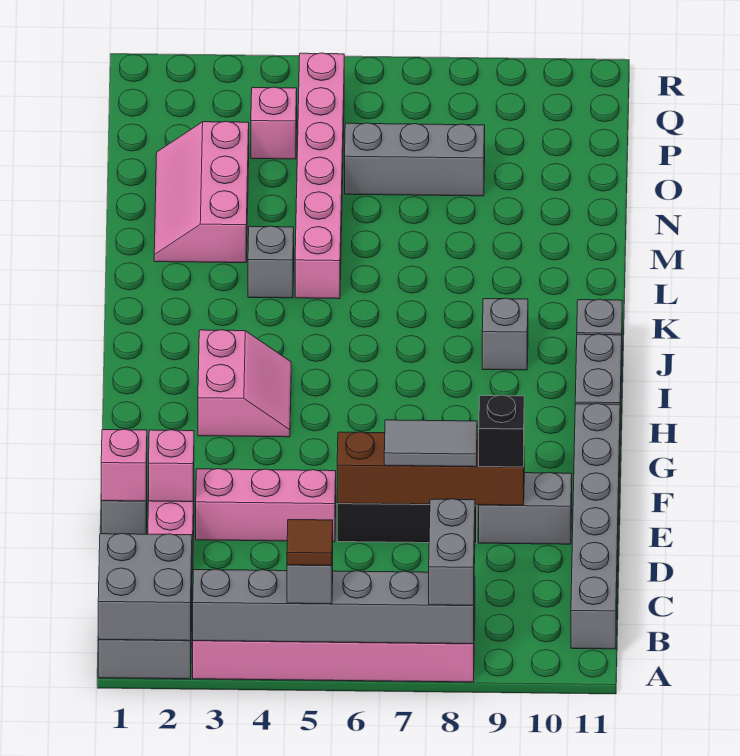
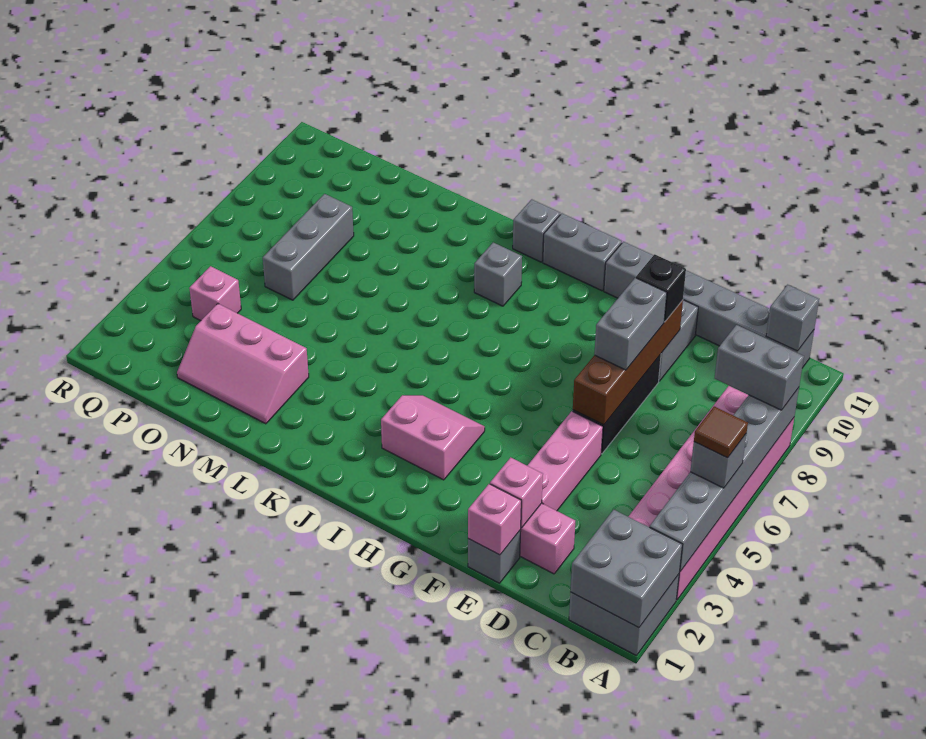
grey tile E7:E8 level 3 -> grey brick E7:E8 level 3
grey brick L4 level 1 -> grey brick B11 level 2
pink brick L5:Q5 level 1 -> none

